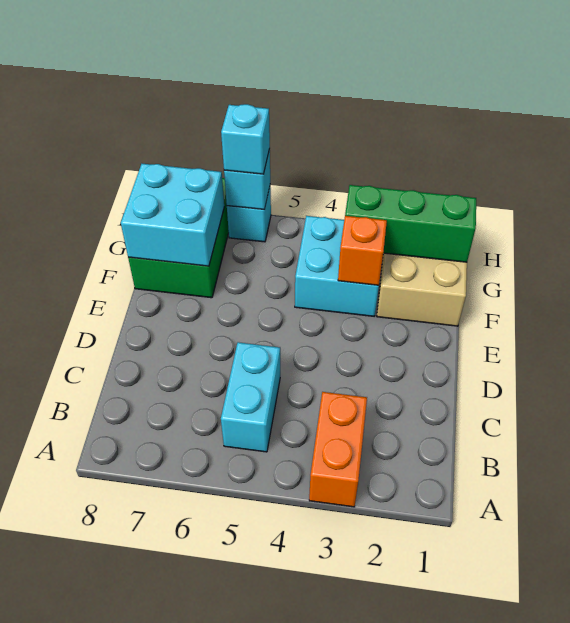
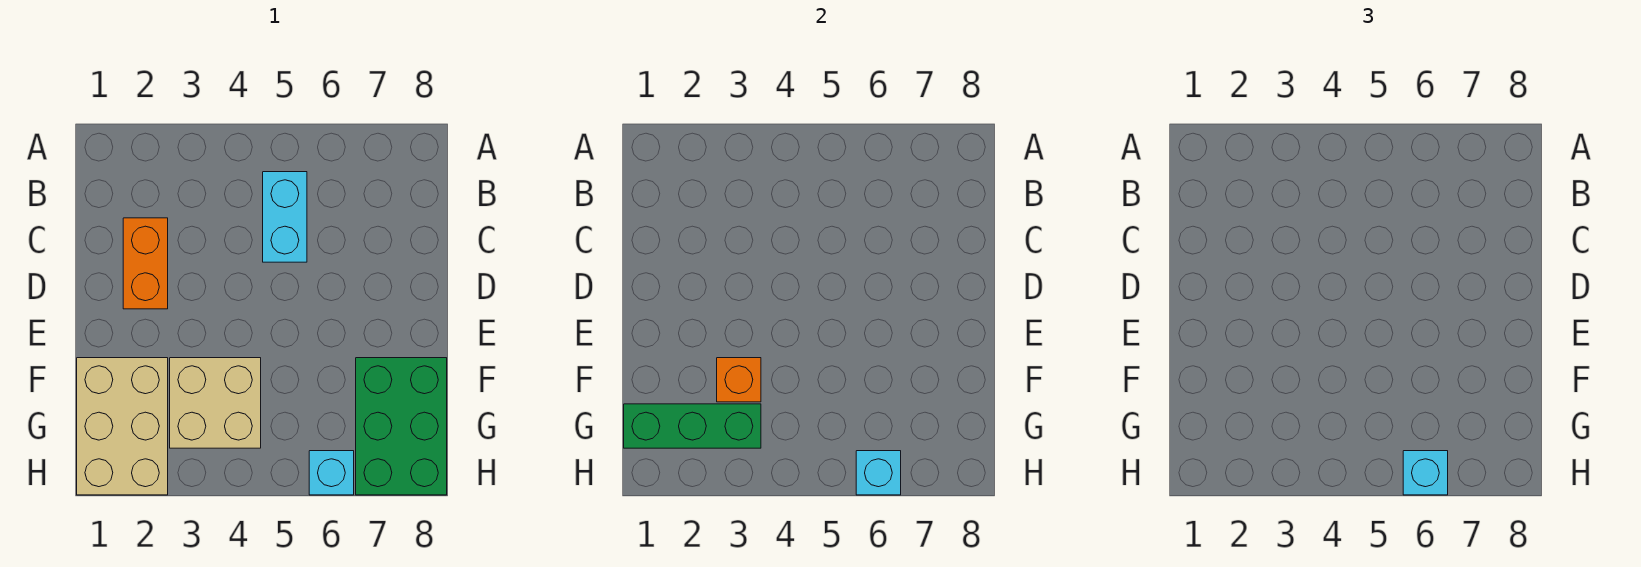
orange brick A3:B3 level 1 -> orange brick C2:D2 level 1
cyan brick F3:G4 level 1 -> tan brick F3:G4 level 1
cyan brick F7:G8 level 2 -> none

